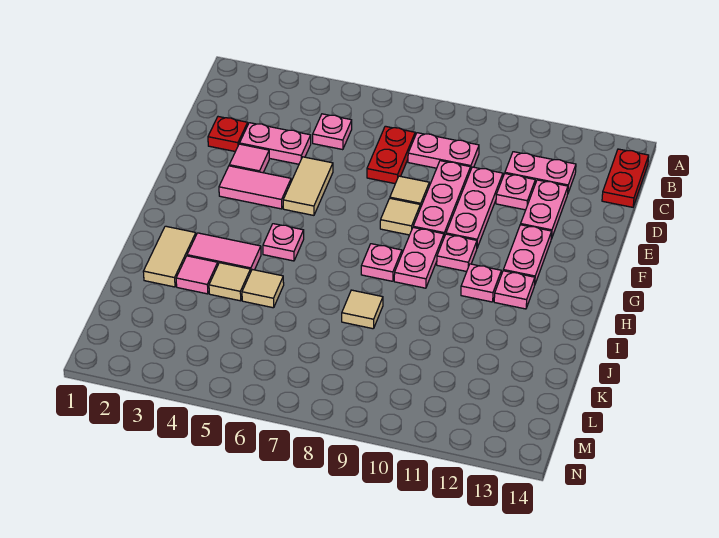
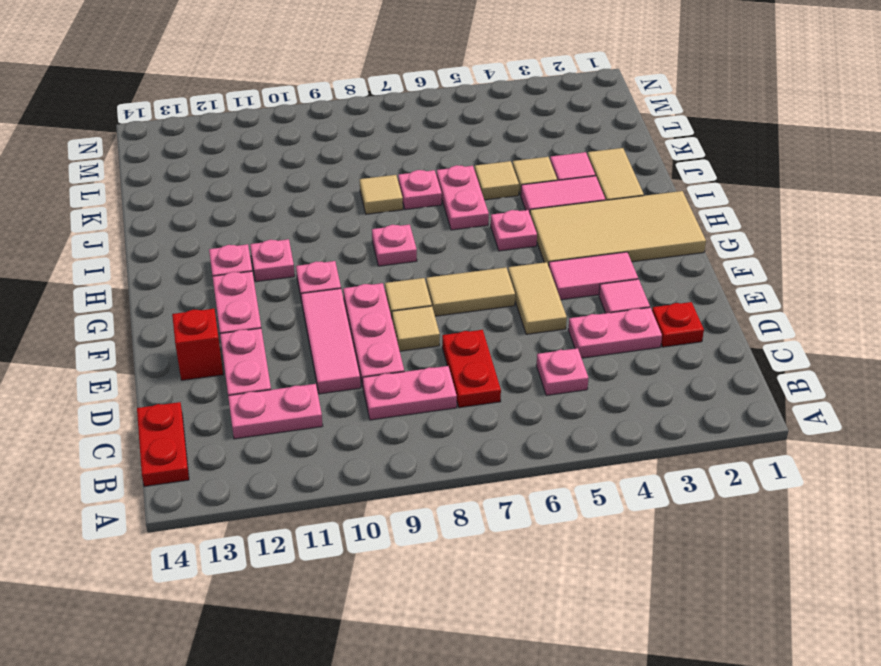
pink plate D10:F10 level 1 -> pink tile D10:F10 level 1
pink plate D11 level 1 -> pink plate J7 level 1
none -> red brick E13 level 1
none -> tan tile F6:F7 level 1
none -> tan tile G1:H4 level 1
pink plate G9:H9 level 1 -> pink plate I6:J6 level 1

